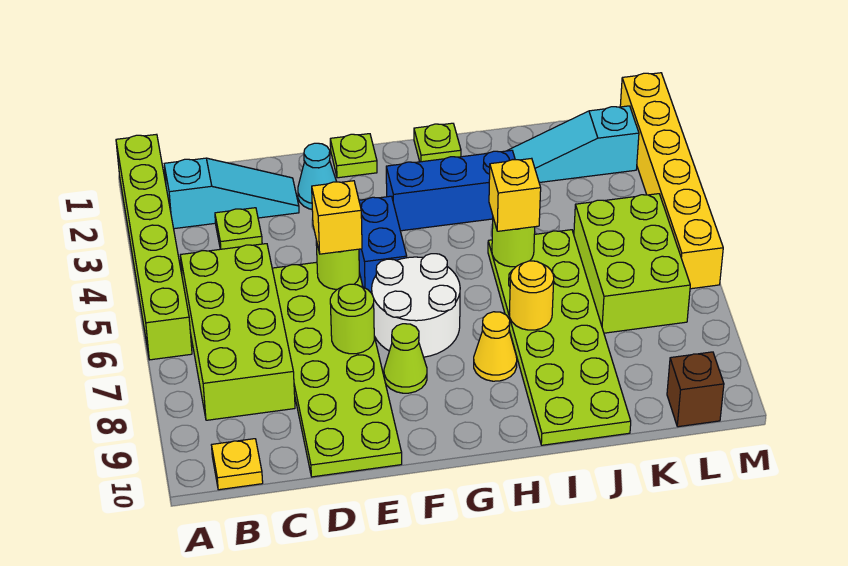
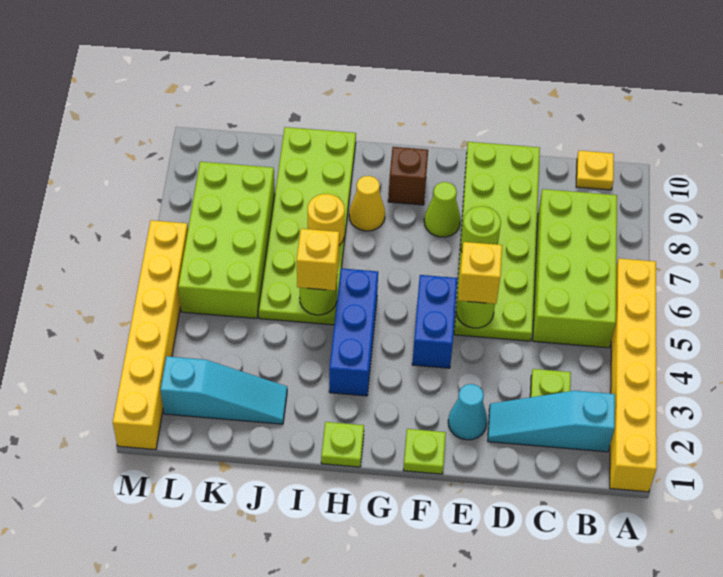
lime brick A1:A6 level 1 -> yellow brick A1:A6 level 1
white round brick F6:G7 level 1 -> none
blue brick G3:I3 level 1 -> blue brick H3:H5 level 1
lime brick K5:L7 level 1 -> lime brick K5:L8 level 1
brown brick L10 level 1 -> brown brick G9 level 1

